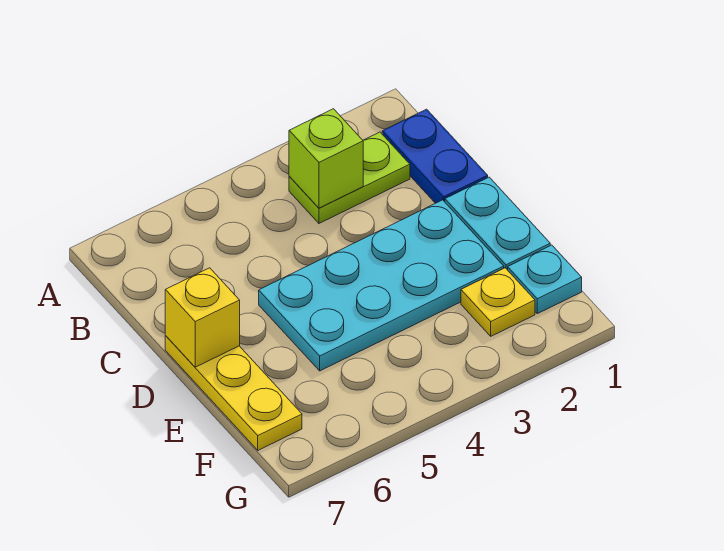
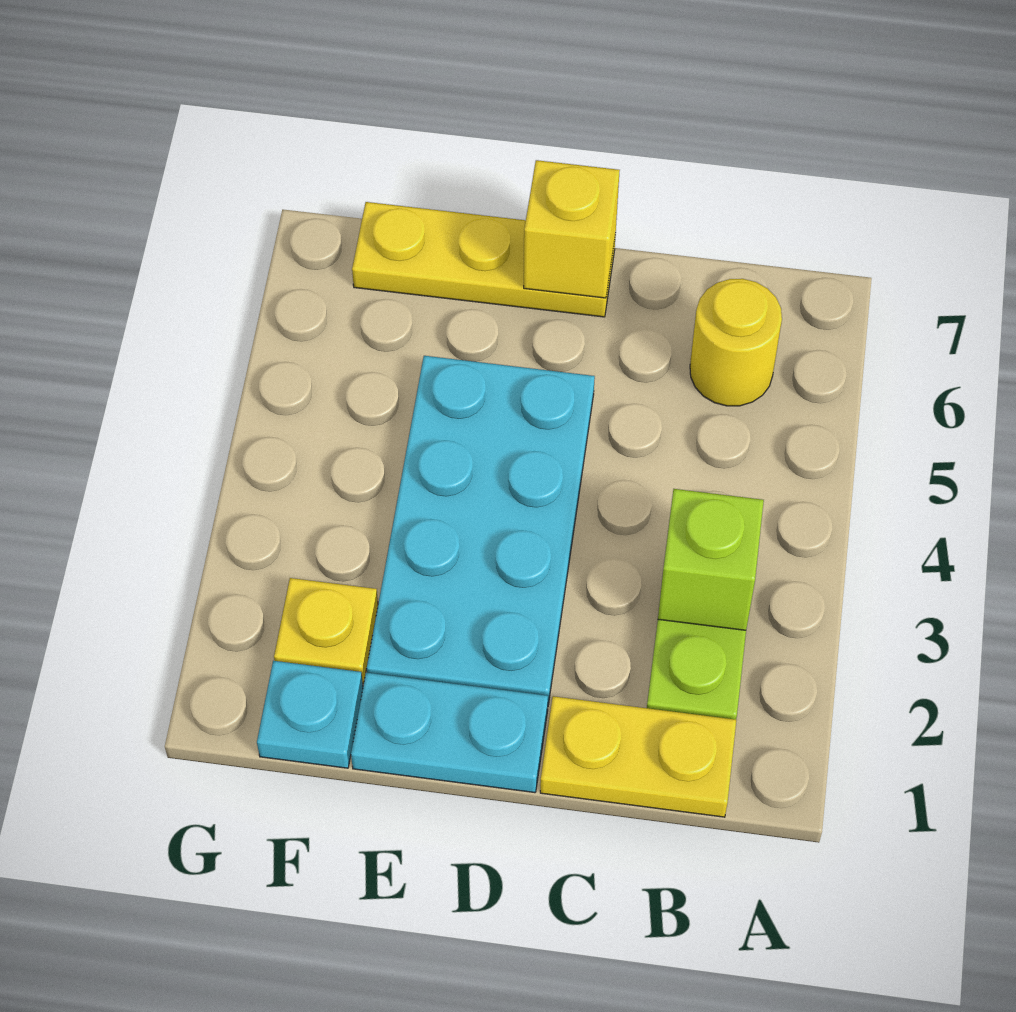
blue plate B1:C1 level 1 -> yellow plate B1:C1 level 1
none -> yellow round brick B6 level 1

